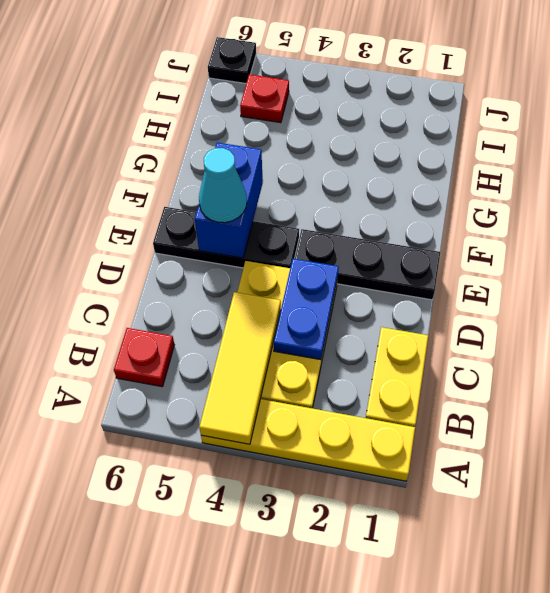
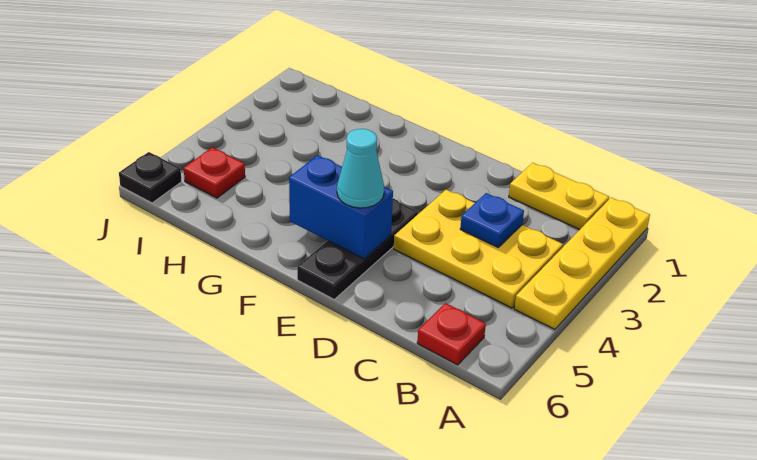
yellow tile A4:C4 level 2 -> none
blue plate C3:D3 level 2 -> blue plate C3 level 2
black plate E1:E3 level 1 -> none

